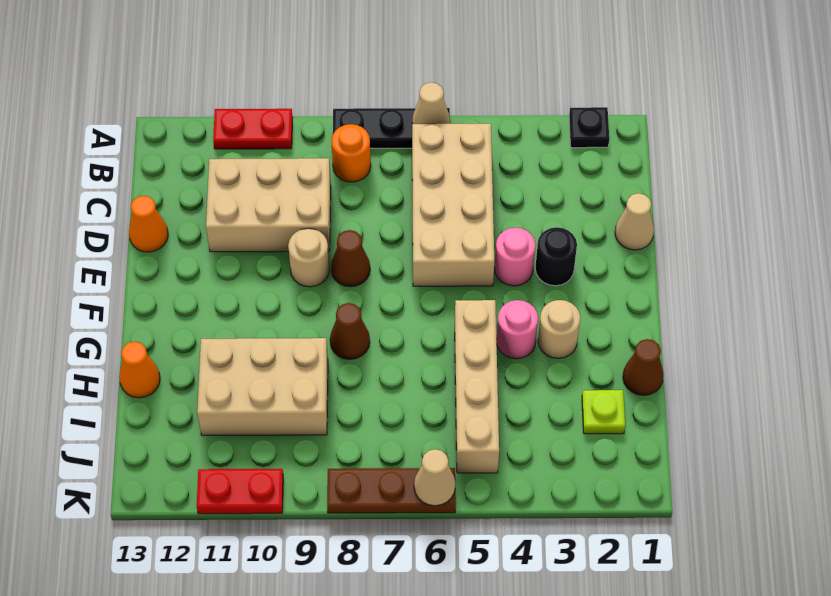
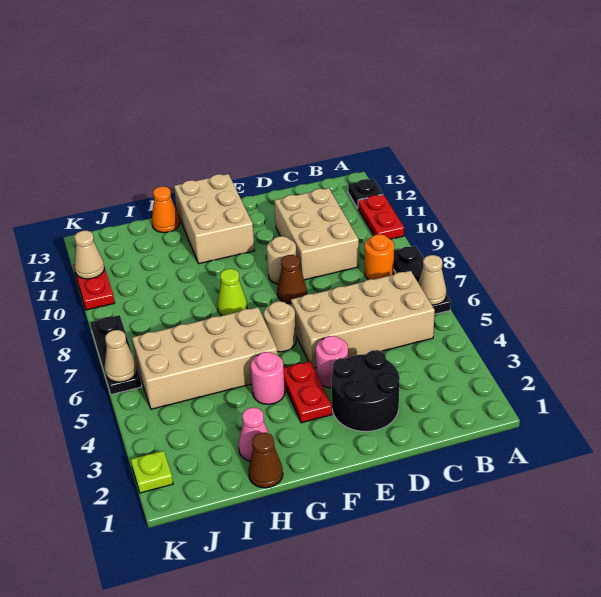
black plate A2 level 1 -> black plate A12 level 1
tan cone D1 level 1 -> tan cone K11 level 2
orange cone D13 level 1 -> none
black round brick E3 level 1 -> black round brick D2:E3 level 1
none -> red plate F3:F4 level 1
tan round brick G3 level 1 -> tan round brick F6 level 1
tan brick G5:J5 level 1 -> tan brick G5:J6 level 1
brown cone G8 level 1 -> lime cone G8 level 1
none -> pink cone H2 level 1
tan brick H9:I11 level 1 -> tan brick F11:G13 level 1
lime plate I2 level 1 -> lime plate K2 level 1
brown plate K6:K8 level 1 -> black plate K6:K8 level 1

